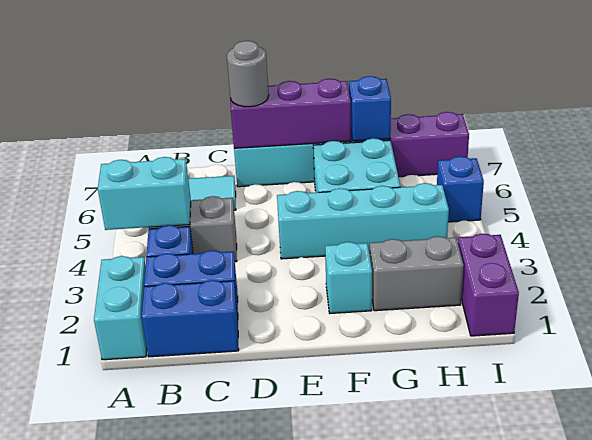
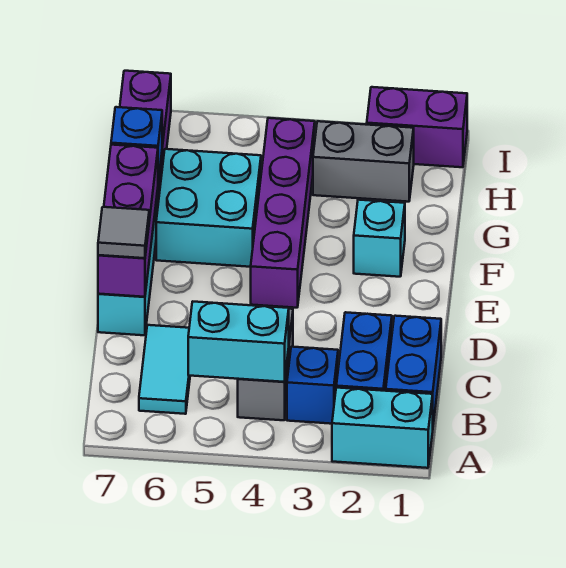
cyan brick A4:B4 level 2 -> cyan brick B4:B5 level 2
grey round brick D7 level 3 -> grey tile D7 level 3
cyan brick E4:H4 level 1 -> purple brick E4:H4 level 1
grey brick G2:H2 level 1 -> grey brick H2:H3 level 1
blue brick I5 level 1 -> none

